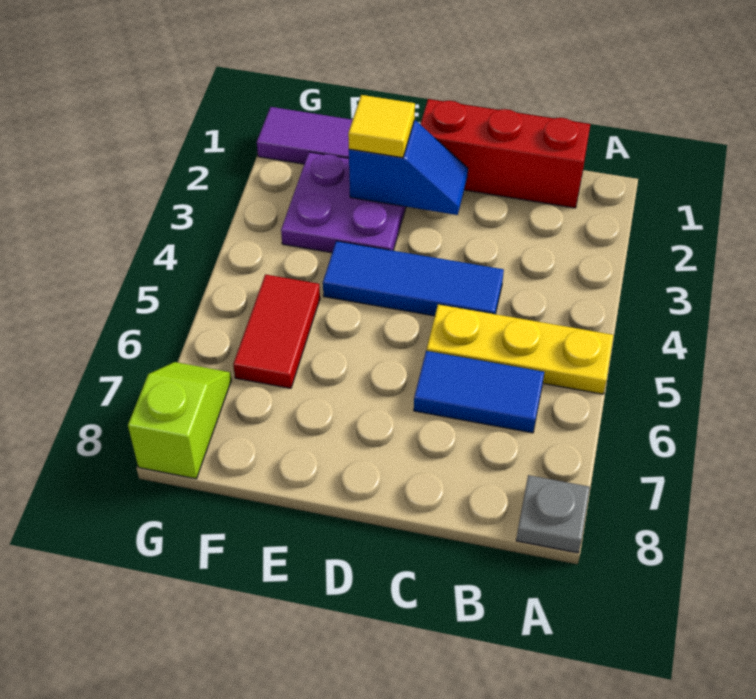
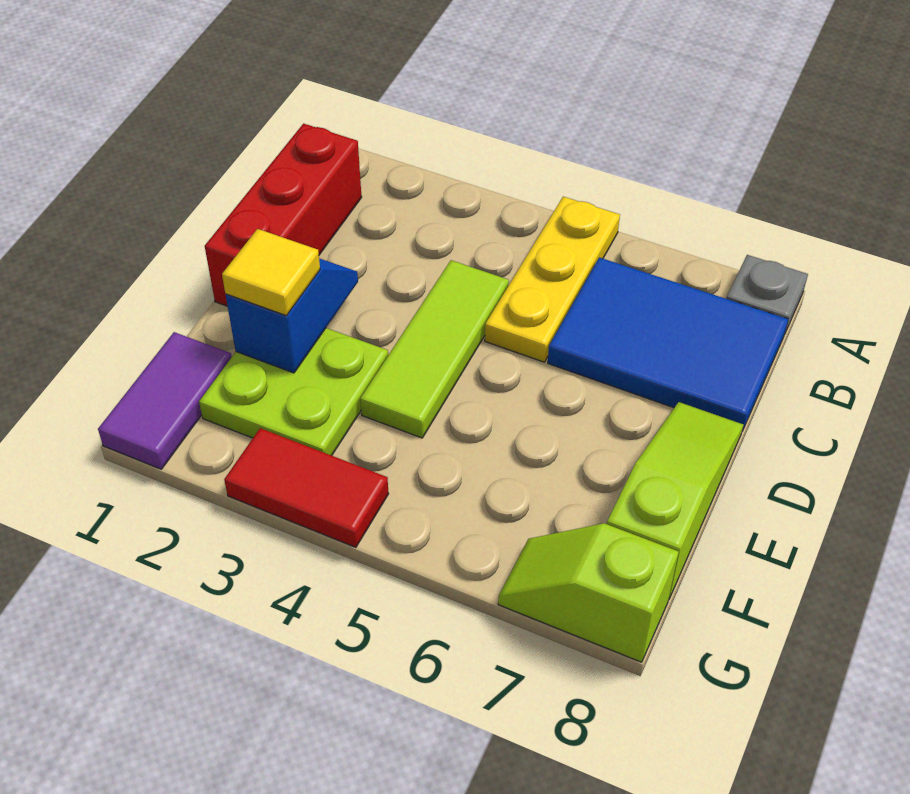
blue tile B6:C6 level 1 -> blue tile B6:C8 level 1
blue tile C4:E4 level 1 -> lime tile C4:E4 level 1
none -> lime slope D8:F8 level 1 top F
purple plate E2:F3 level 1 -> lime plate E2:F3 level 1
red tile F5:F6 level 1 -> red tile G3:G4 level 1

